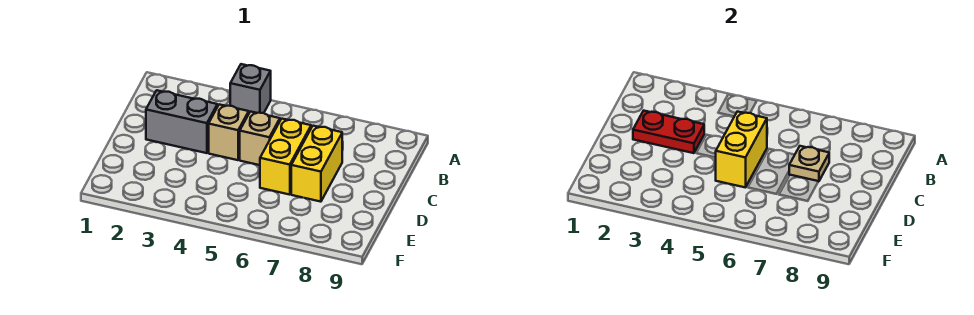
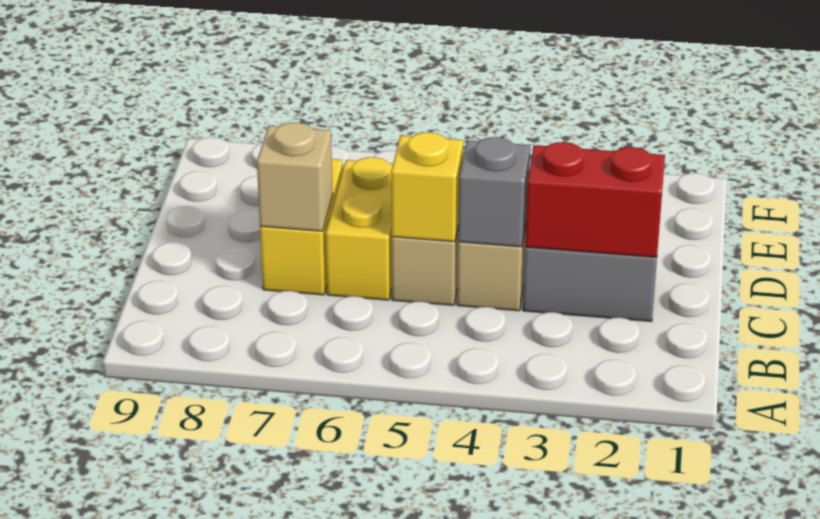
grey brick A4 level 1 -> grey brick C4 level 2
red plate C2:C3 level 2 -> red brick C2:C3 level 2
yellow brick C5:D5 level 2 -> yellow brick C5 level 2
tan plate C7 level 2 -> tan brick C7 level 2

